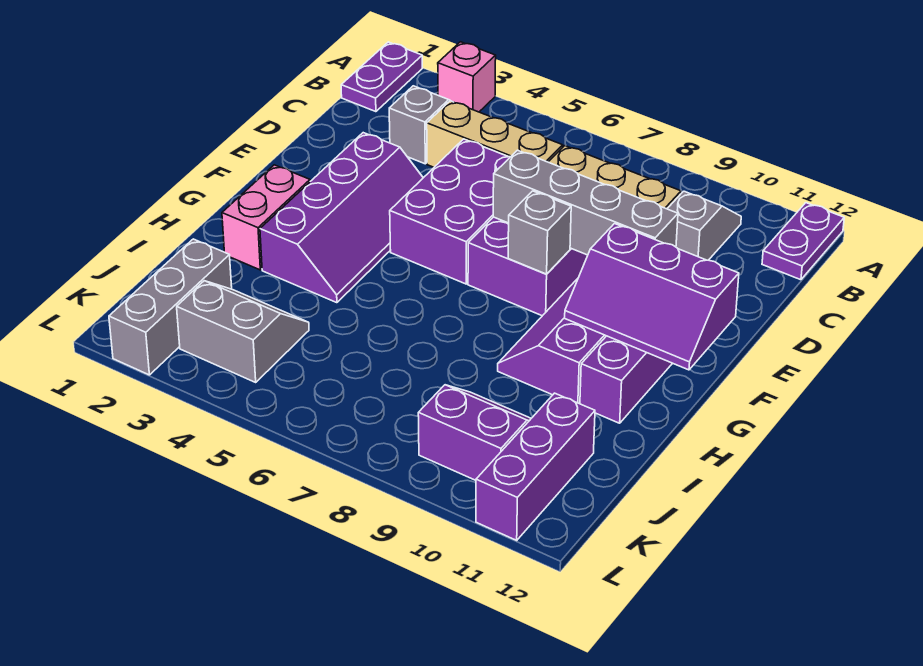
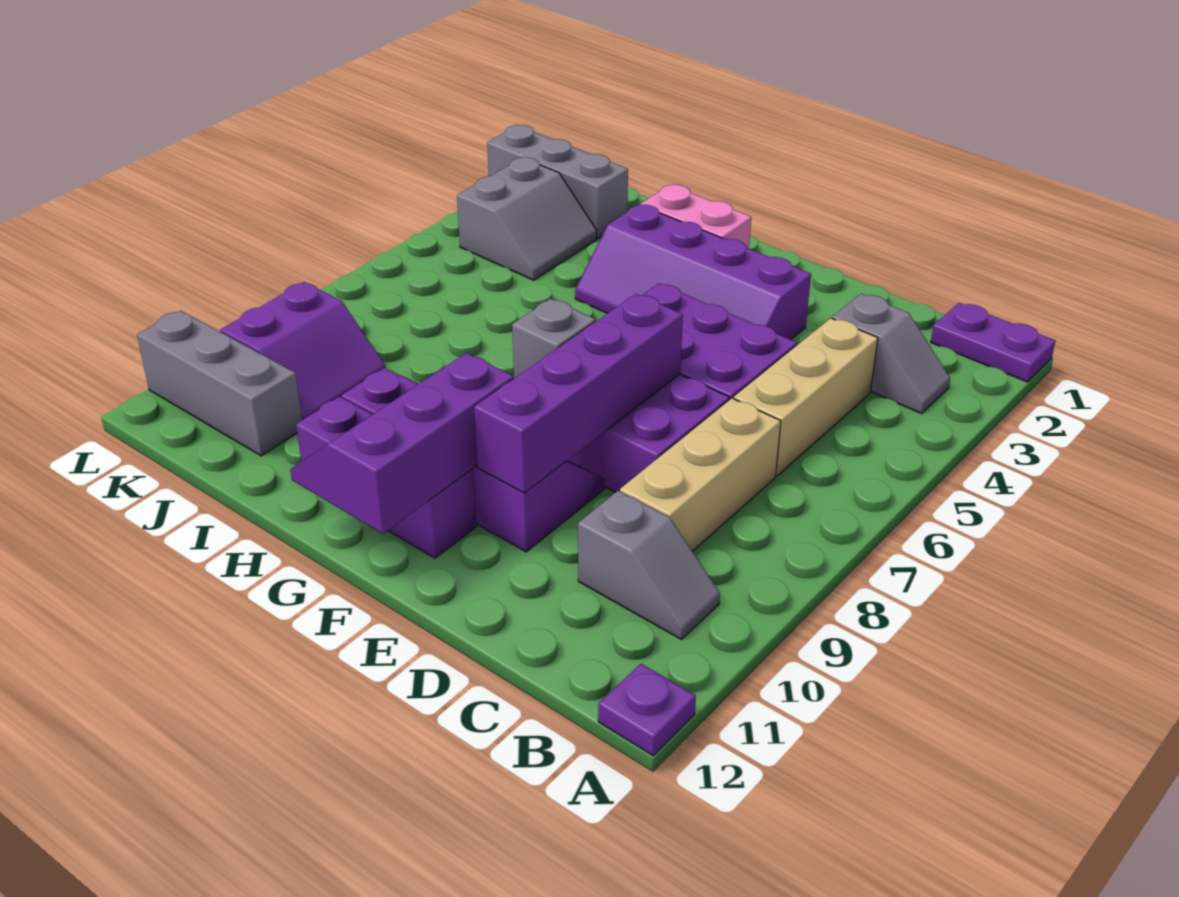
pink brick A3 level 1 -> none
purple plate A12:B12 level 1 -> purple plate A12 level 1
grey brick E7:E10 level 2 -> purple brick E7:E10 level 2
purple brick J11:L11 level 1 -> grey brick J11:L11 level 1

